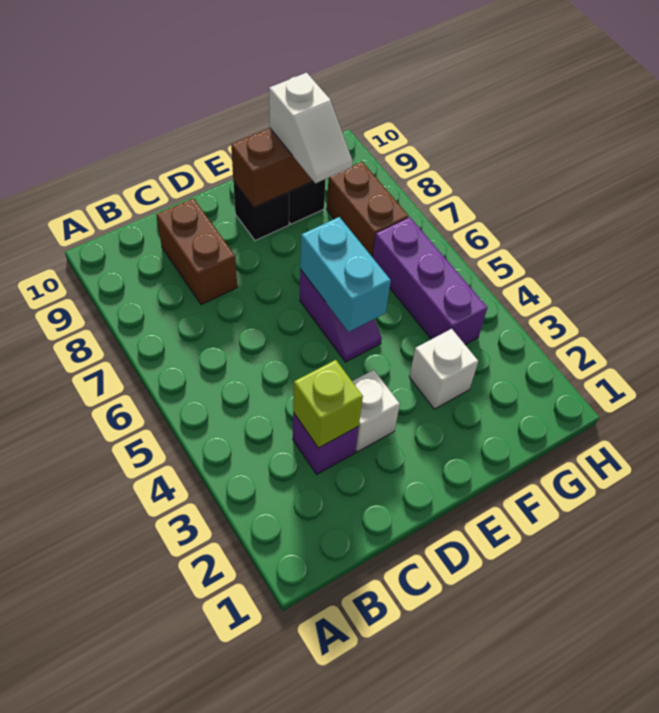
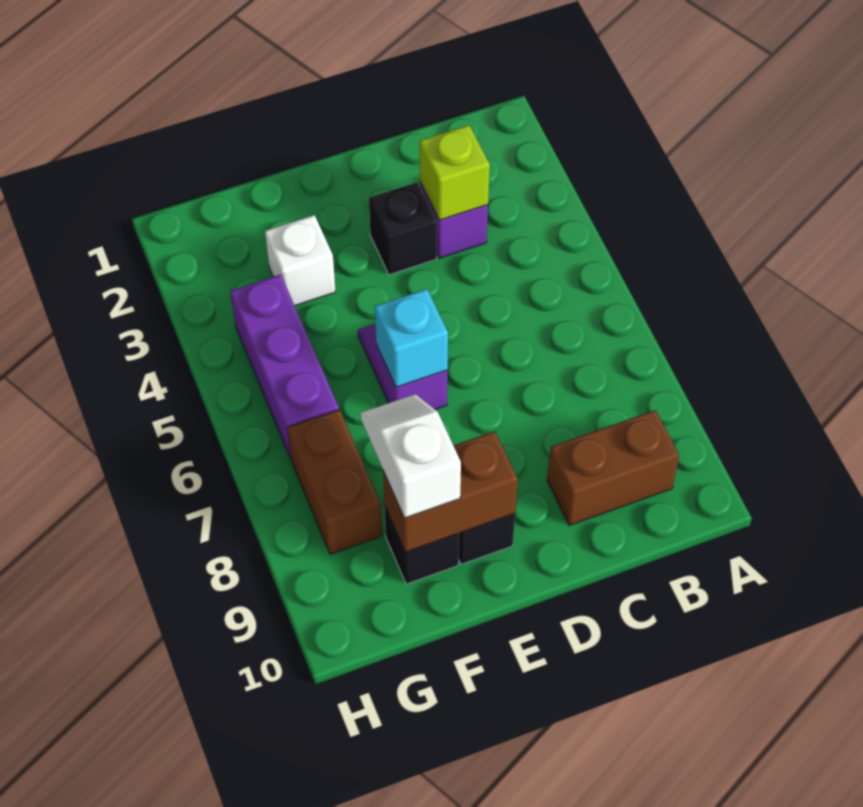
brown brick C8:C9 level 1 -> brown brick B9:C9 level 1
white brick D3 level 1 -> black brick D3 level 1
cyan brick E5:E6 level 2 -> cyan brick E6 level 2

